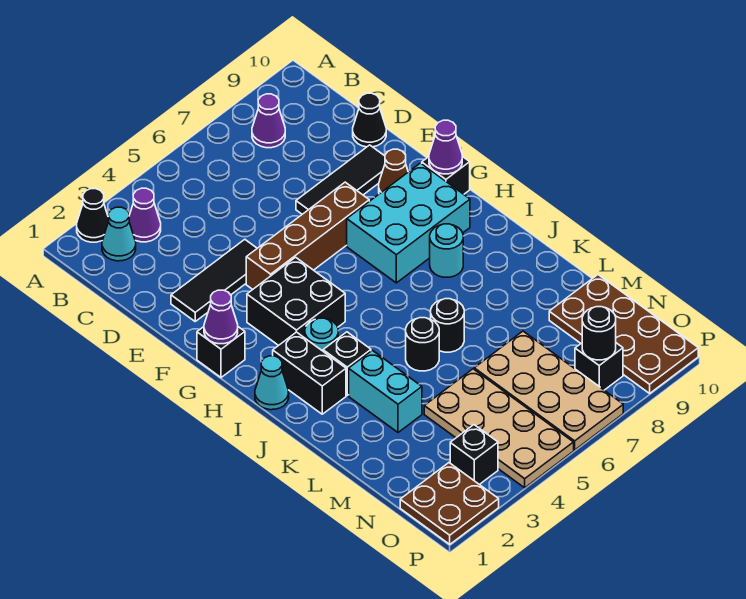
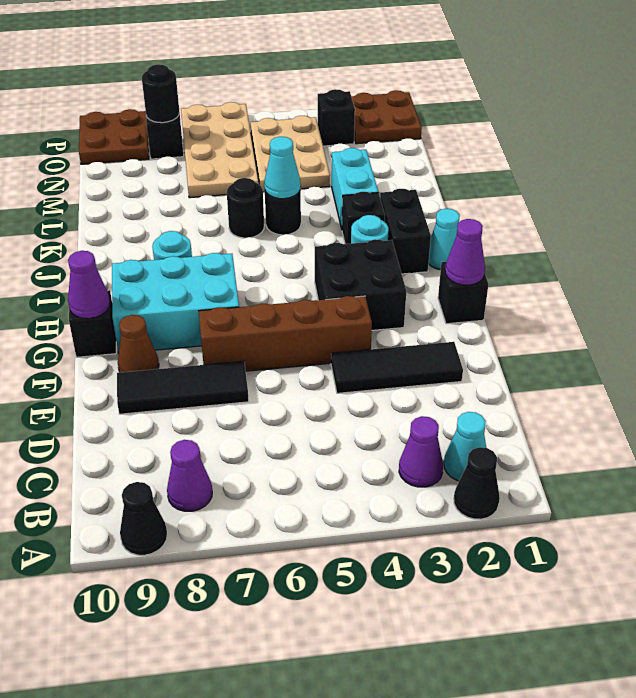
black cone D10 level 1 -> black cone A9 level 1
none -> cyan cone K5 level 2
tan plate M4:P5 level 1 -> tan plate M4:O5 level 1
brown plate M9:P10 level 1 -> brown plate O9:P10 level 1

